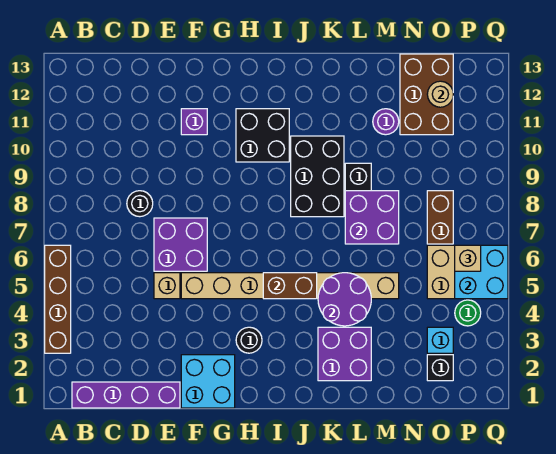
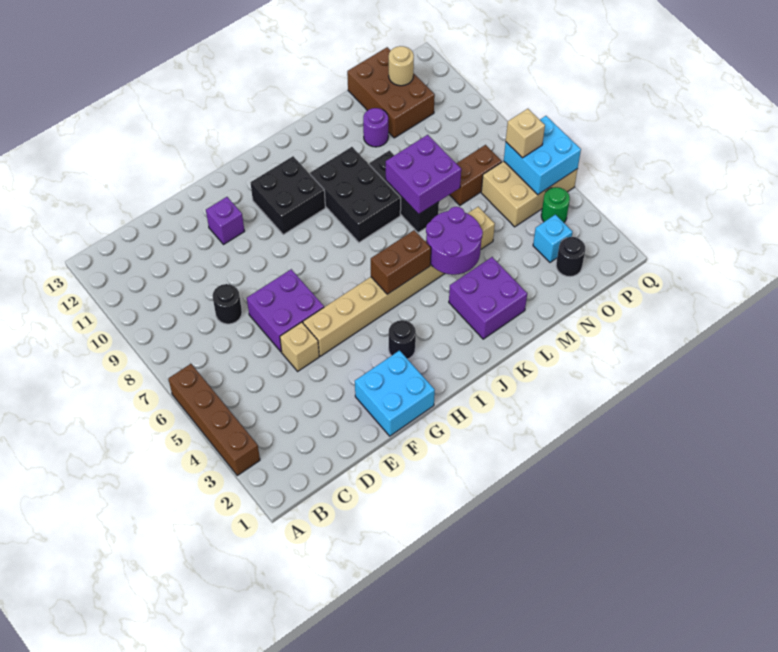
purple brick B1:E1 level 1 -> none
black brick O2 level 1 -> black round brick O2 level 1
brown brick O7:O8 level 1 -> brown brick N7:O7 level 1

